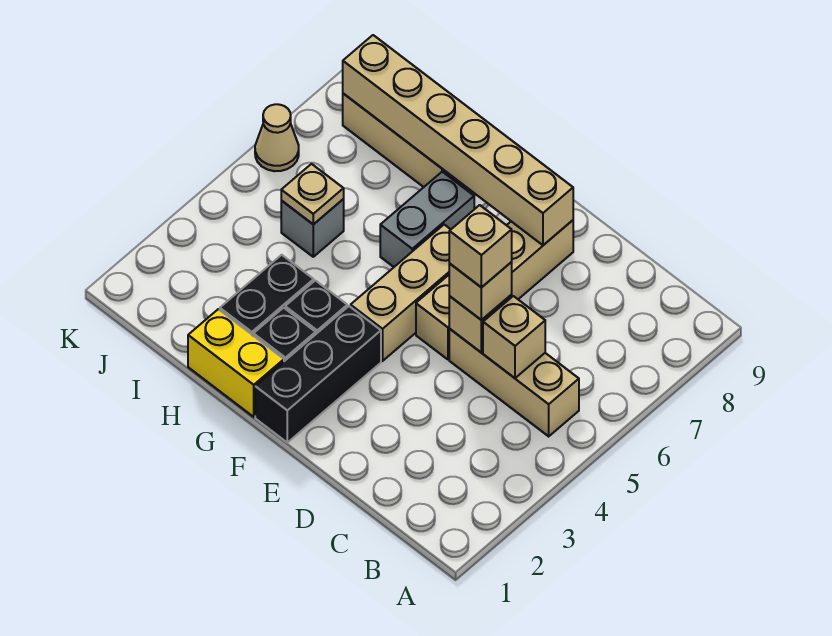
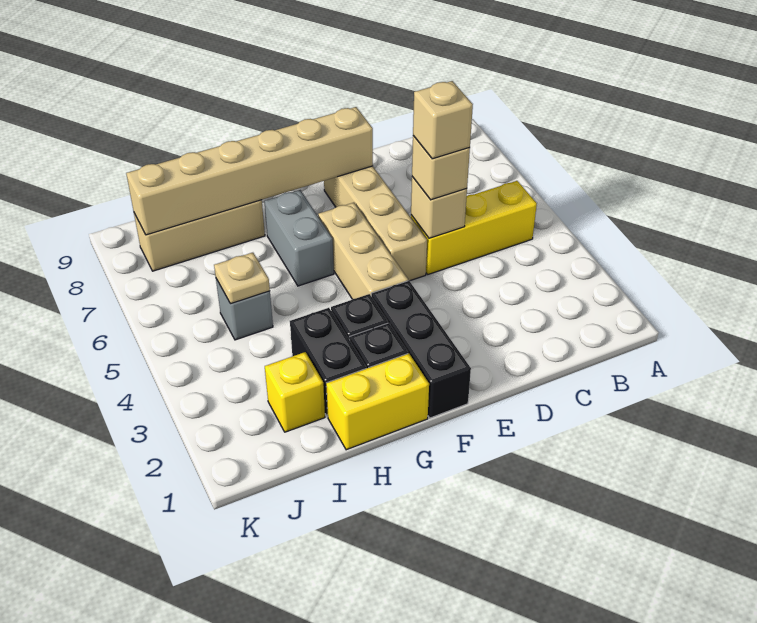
tan brick B5:D5 level 1 -> yellow brick B5:D5 level 1
tan brick C5 level 2 -> none
none -> yellow brick I2 level 1
tan cone K6 level 1 -> none

